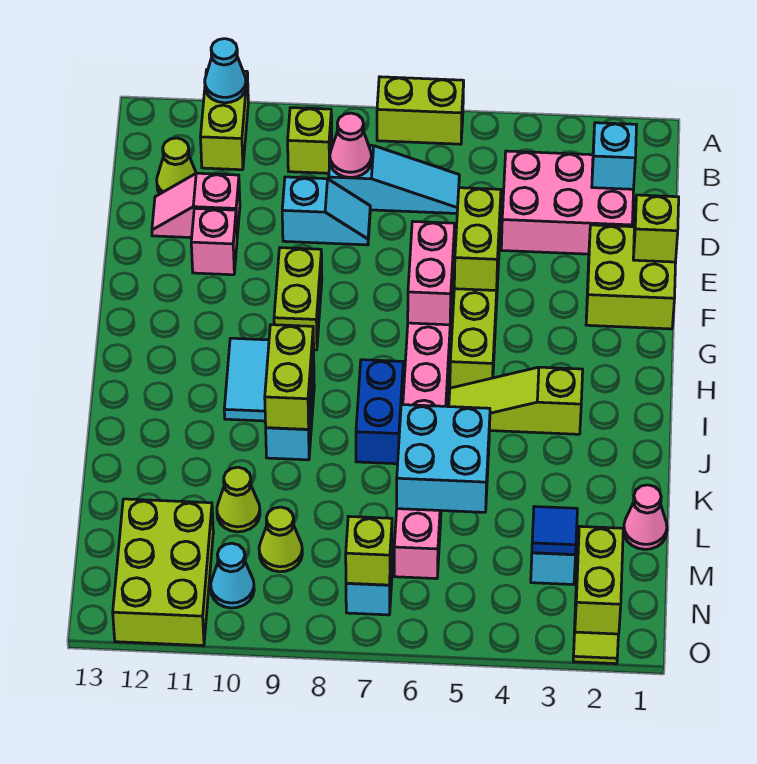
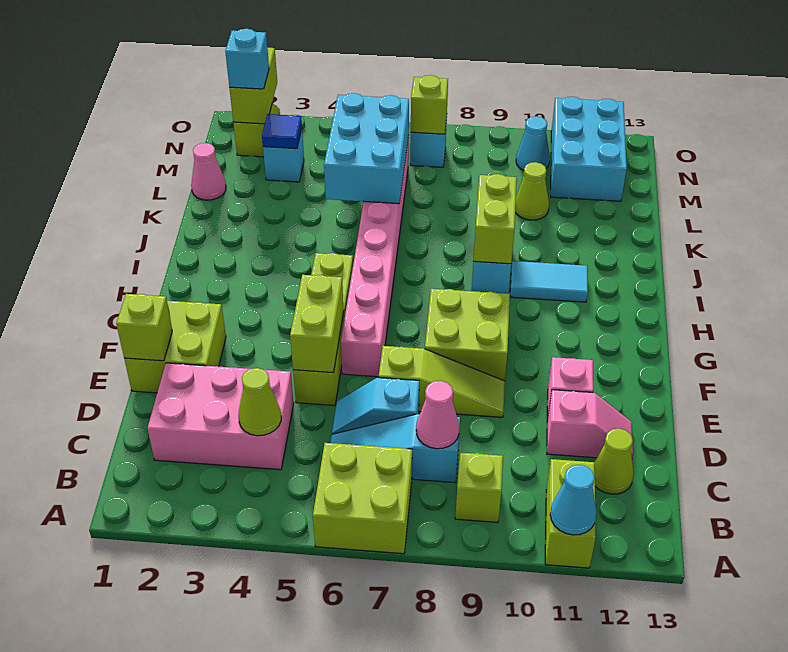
lime brick A6:A7 level 1 -> lime brick A6:B7 level 1
cyan brick C2 level 2 -> cyan brick N2 level 3
cyan slope D8:D9 level 1 top 9 -> cyan slope D6:D7 level 1 top 7
pink brick F6:G6 level 2 -> none
lime brick F9:G9 level 1 -> lime brick F8:G9 level 1
cyan tile H10:I10 level 1 -> cyan tile I10:I11 level 1
lime slope I3:I5 level 1 top 3 -> lime slope E7:E9 level 1 top 7
blue brick I7:J7 level 1 -> none
cyan brick K5:L6 level 2 -> cyan brick K5:M6 level 2
lime cone M9 level 1 -> lime cone C4 level 2
lime brick M11:O12 level 1 -> cyan brick M11:O12 level 1

